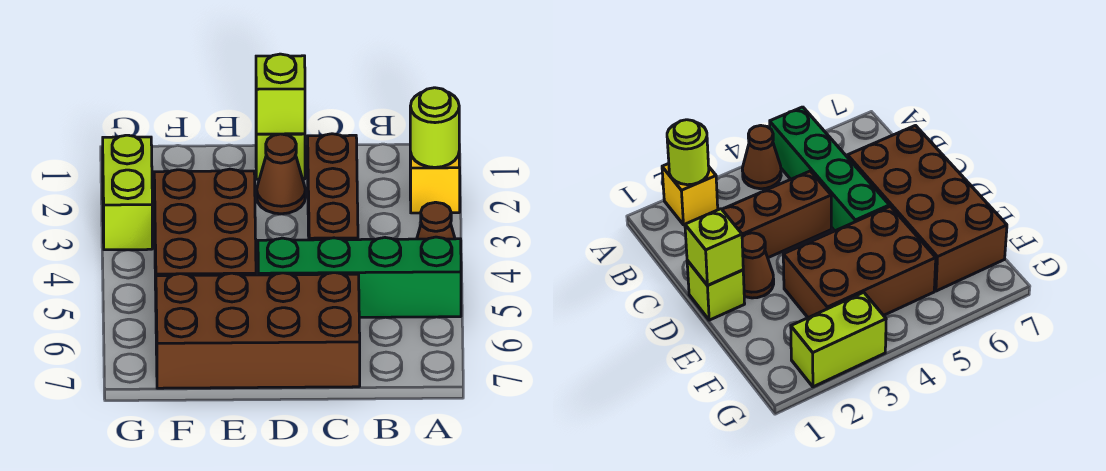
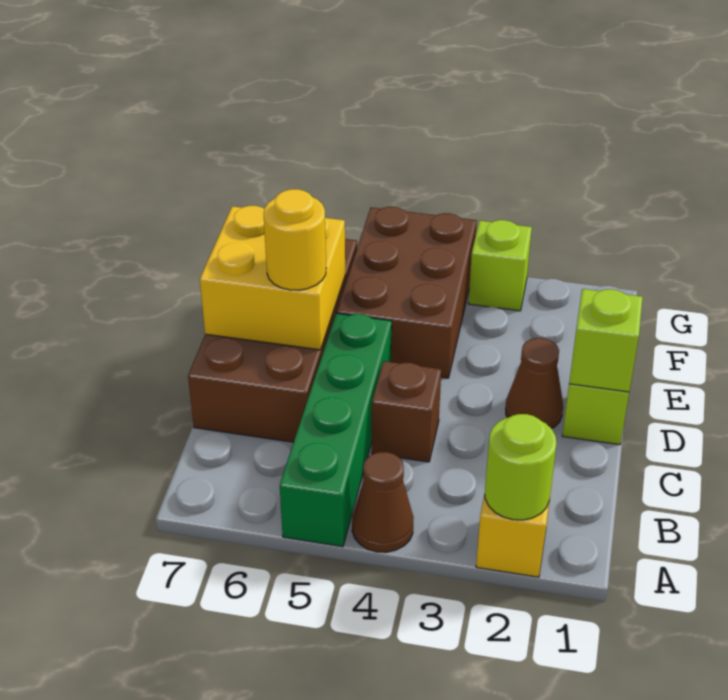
brown brick C2:C4 level 1 -> brown brick C4 level 1
none -> yellow brick D6:E7 level 2
none -> yellow round brick D6 level 3
brown brick E3:F5 level 1 -> brown brick E4:G5 level 1
lime brick G2:G3 level 1 -> lime brick G3 level 1

